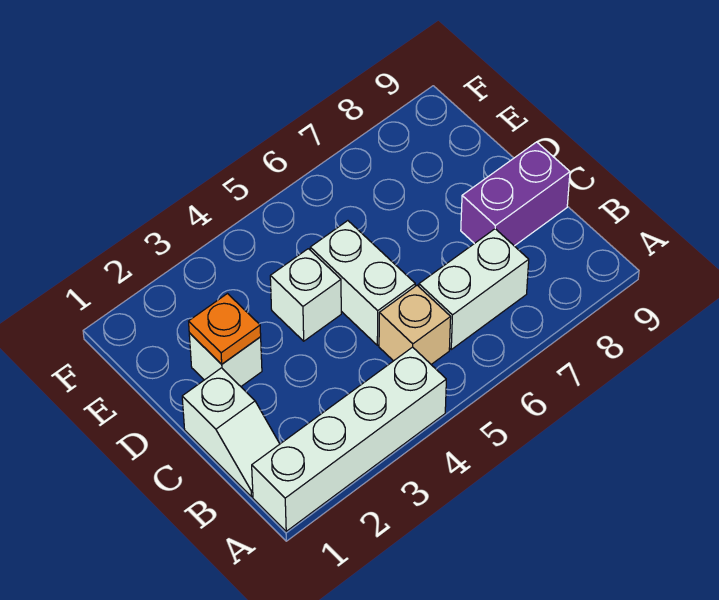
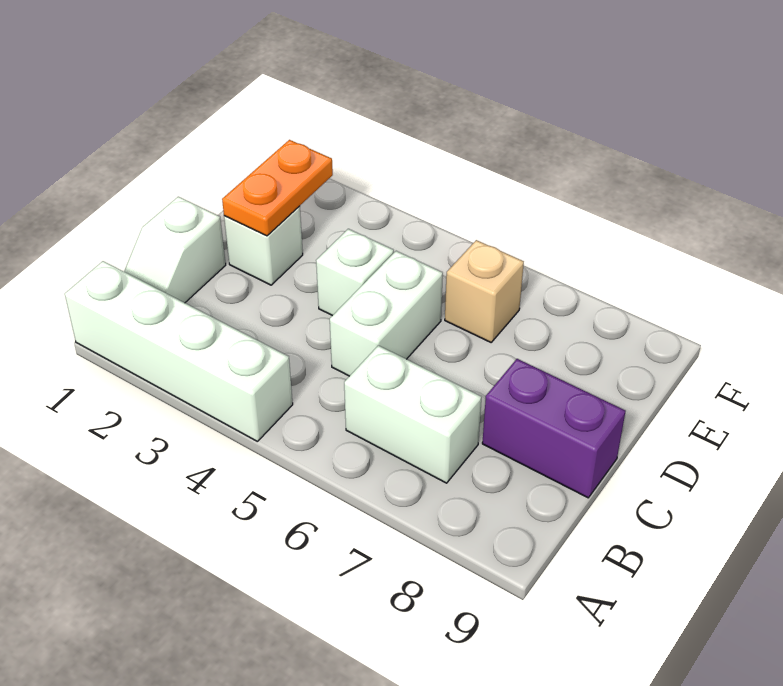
tan brick B5 level 1 -> tan brick E6 level 1
orange plate D2 level 2 -> orange plate D2:E2 level 2

